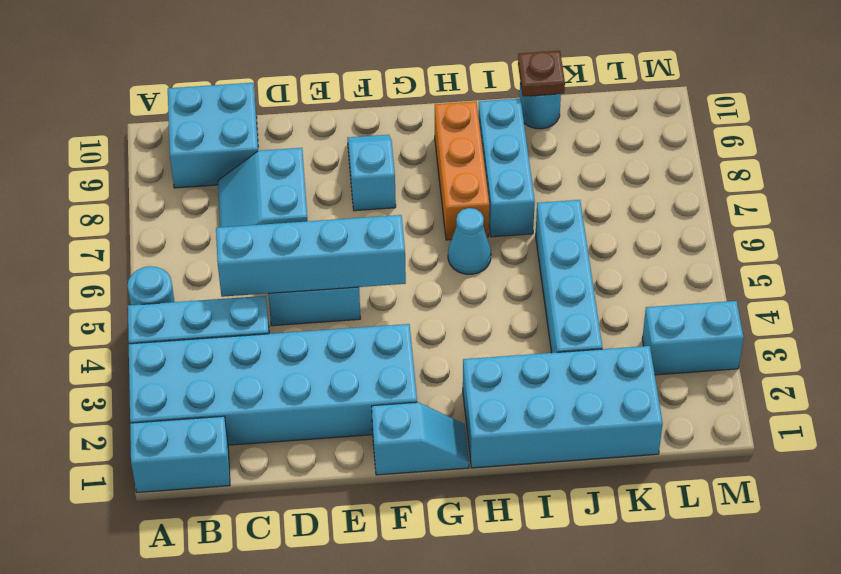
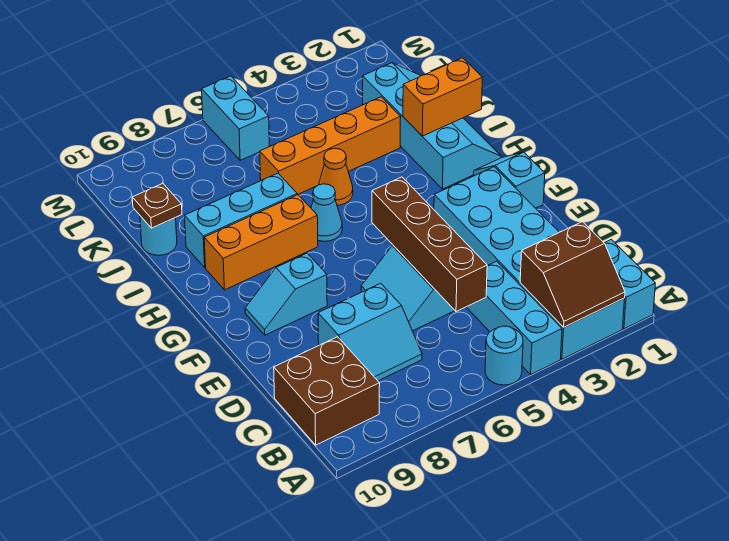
none -> brown slope A2:B3 level 2 top B
cyan brick B9:C10 level 1 -> brown brick B9:C10 level 1
cyan brick C5:F5 level 2 -> brown brick C5:F5 level 2
cyan brick H1:K2 level 1 -> cyan slope H1:K2 level 1 top 2
none -> orange brick I1:I2 level 2
none -> orange cone I5 level 1
cyan brick J3:J6 level 1 -> orange brick J3:J6 level 1
cyan brick L3:M3 level 1 -> cyan brick L6:M6 level 1

